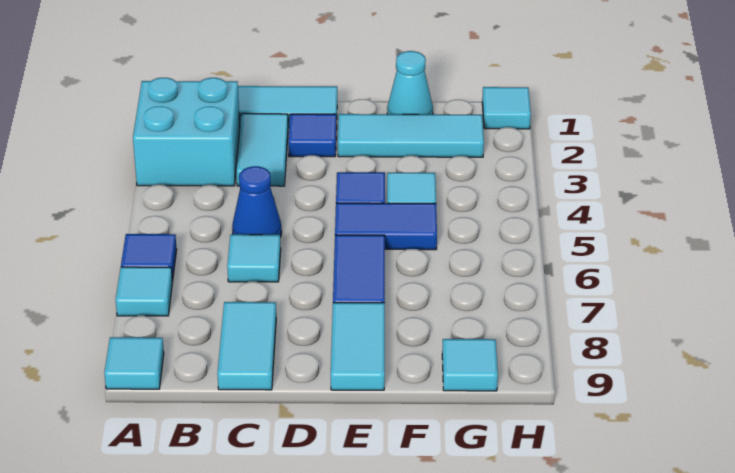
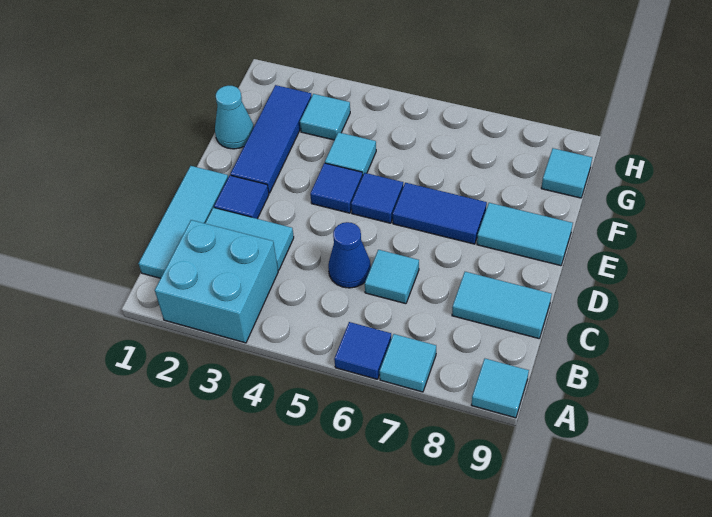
cyan tile E2:G2 level 1 -> blue tile E2:G2 level 1
blue tile E5:F5 level 1 -> blue tile E5 level 1
cyan tile H1 level 1 -> cyan tile G3 level 1

